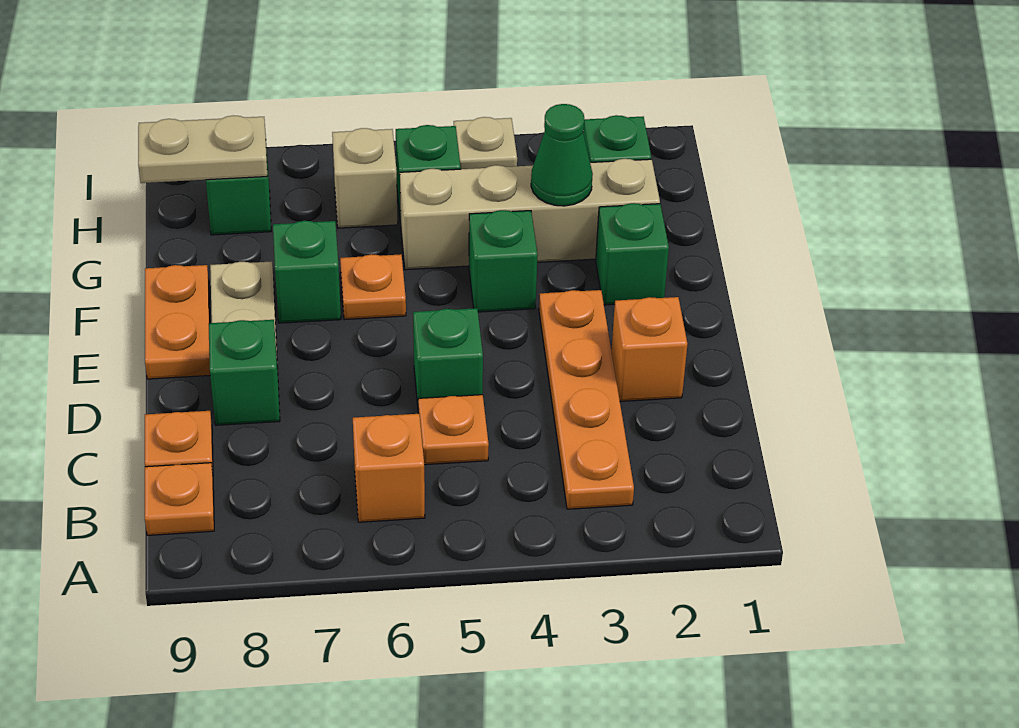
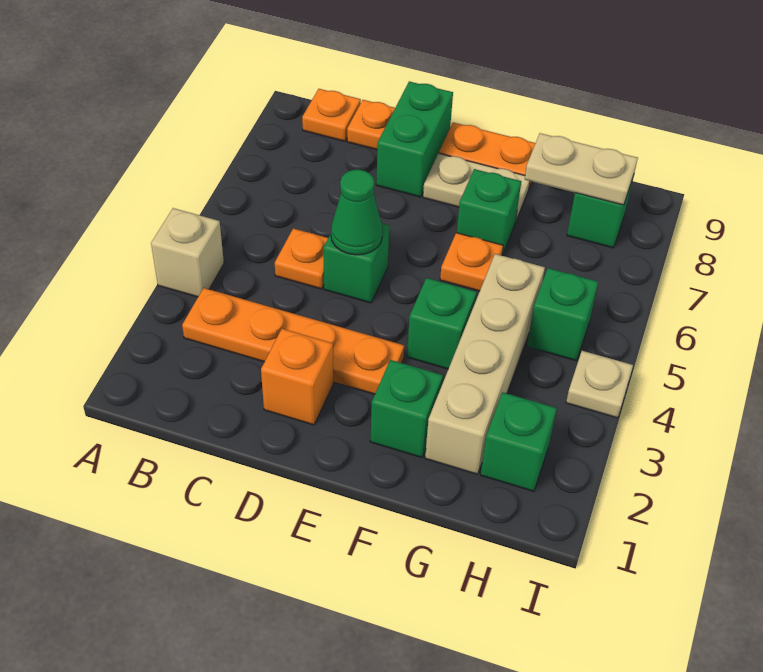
orange brick B6 level 1 -> none
green brick D8 level 1 -> green brick D8:D9 level 1
green cone G3 level 2 -> green cone D5 level 2
tan brick H6 level 1 -> tan brick A4 level 1
tan plate H8:H9 level 2 -> tan plate G8:H8 level 2

